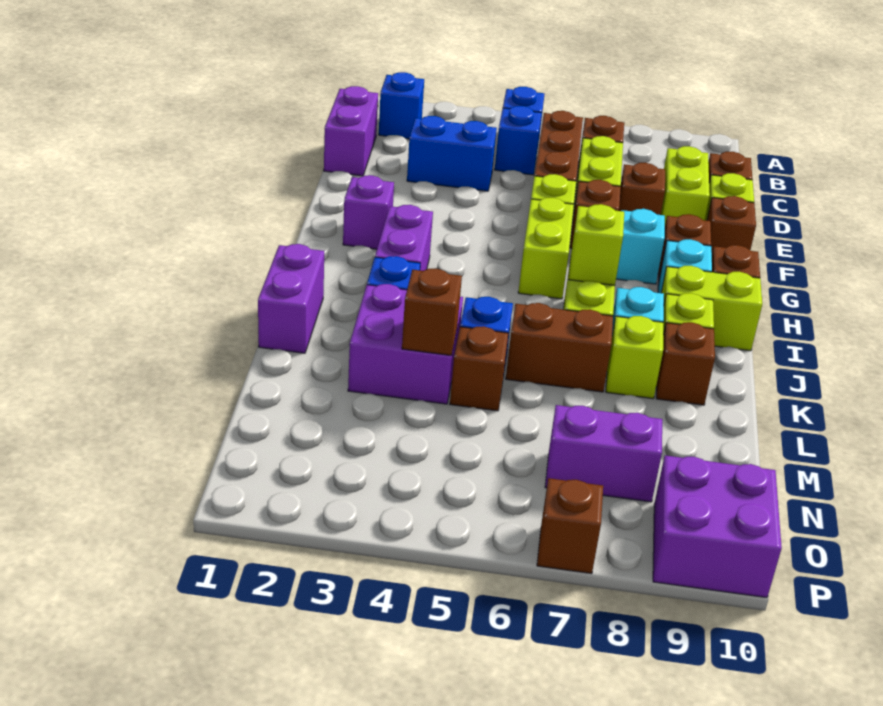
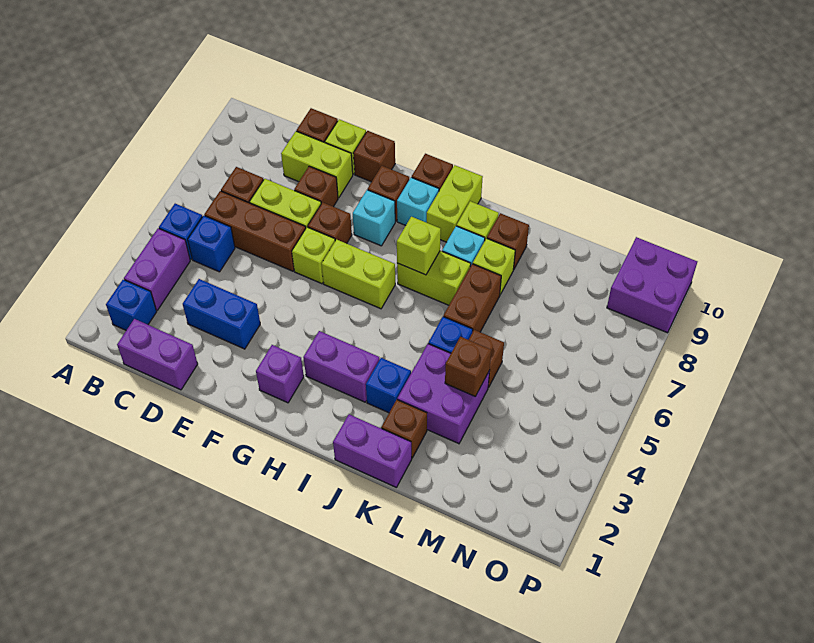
blue brick D3:D4 level 1 -> blue brick D3:E3 level 1
purple brick N7:N8 level 1 -> purple brick B3:B4 level 1
brown brick P7 level 1 -> brown brick K2 level 1

